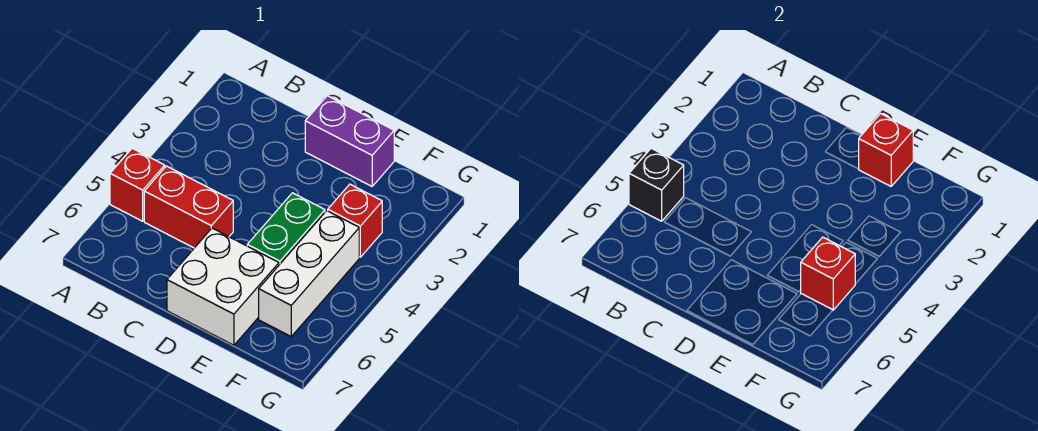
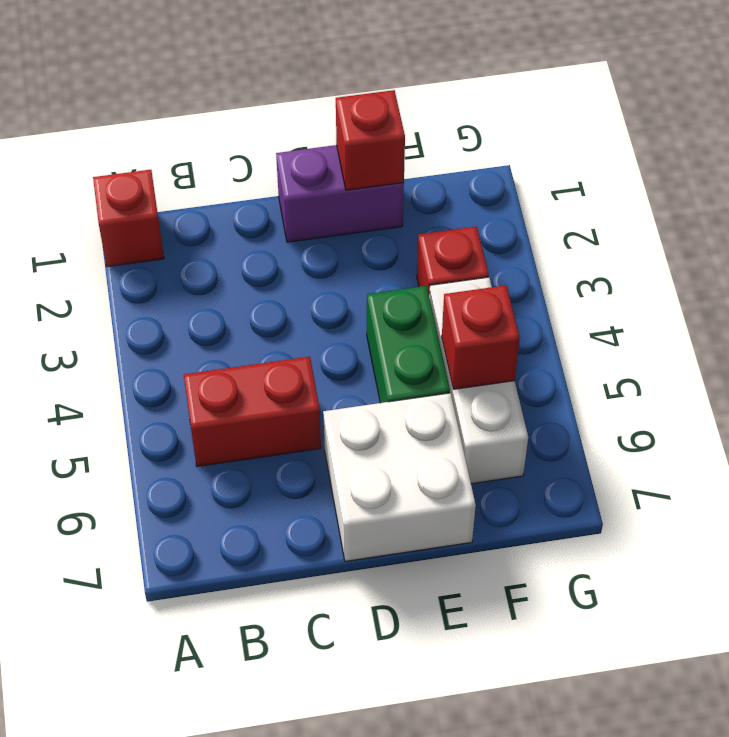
red brick A5 level 1 -> red brick A1 level 1
black brick A5 level 2 -> none

